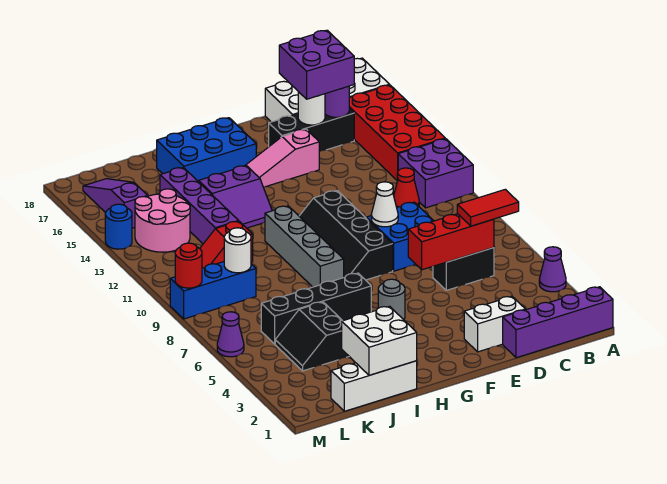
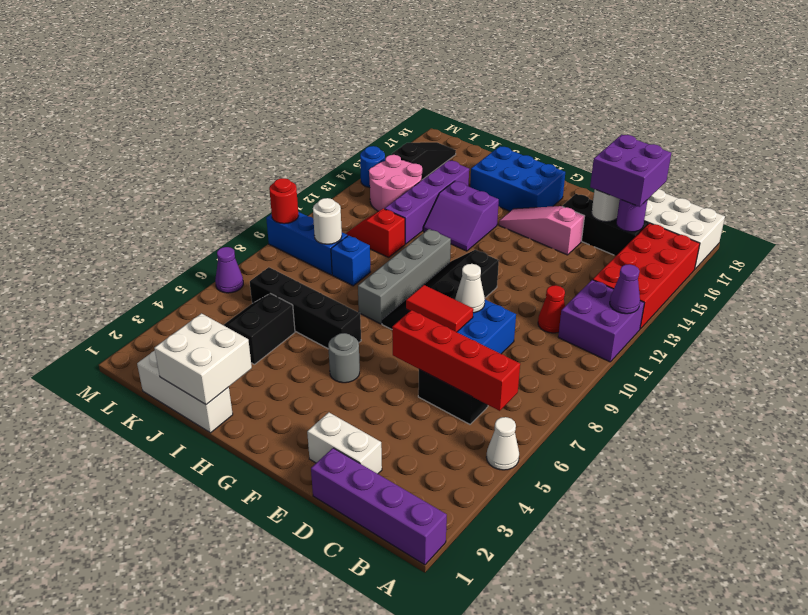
purple cone A4 level 1 -> purple cone A12 level 2
none -> white cone A5 level 1
red tile B6:C6 level 3 -> red tile E8:F8 level 2
red brick C6:E6 level 2 -> red brick B6:E6 level 2
none -> blue brick J9 level 1
purple slope L15:L17 level 1 top 15 -> black slope L15:L17 level 1 top 15

